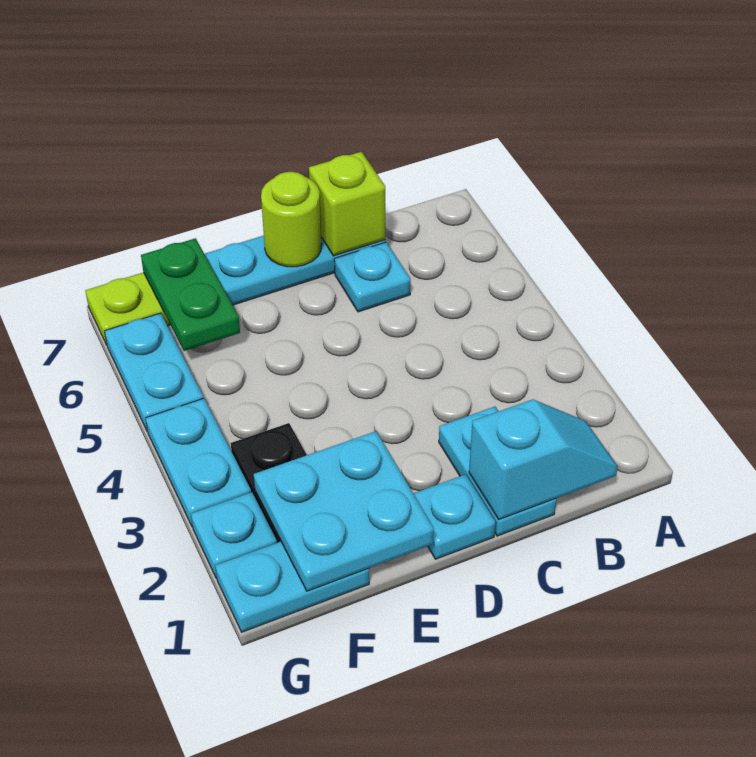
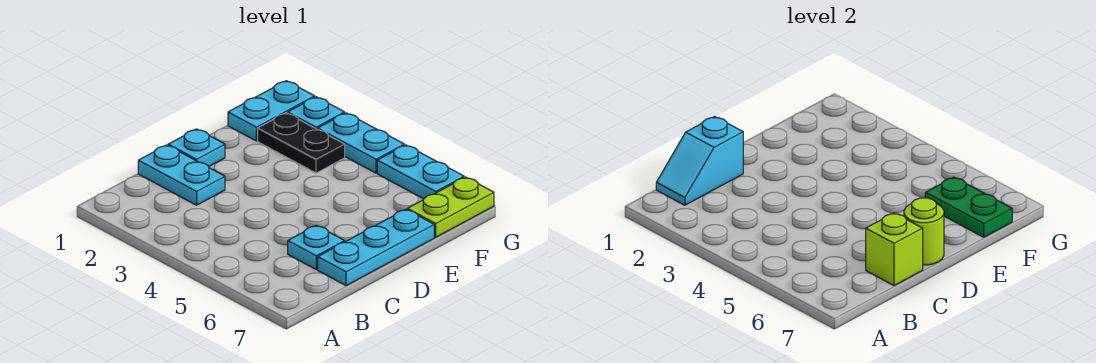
cyan plate E1:F2 level 2 -> none

